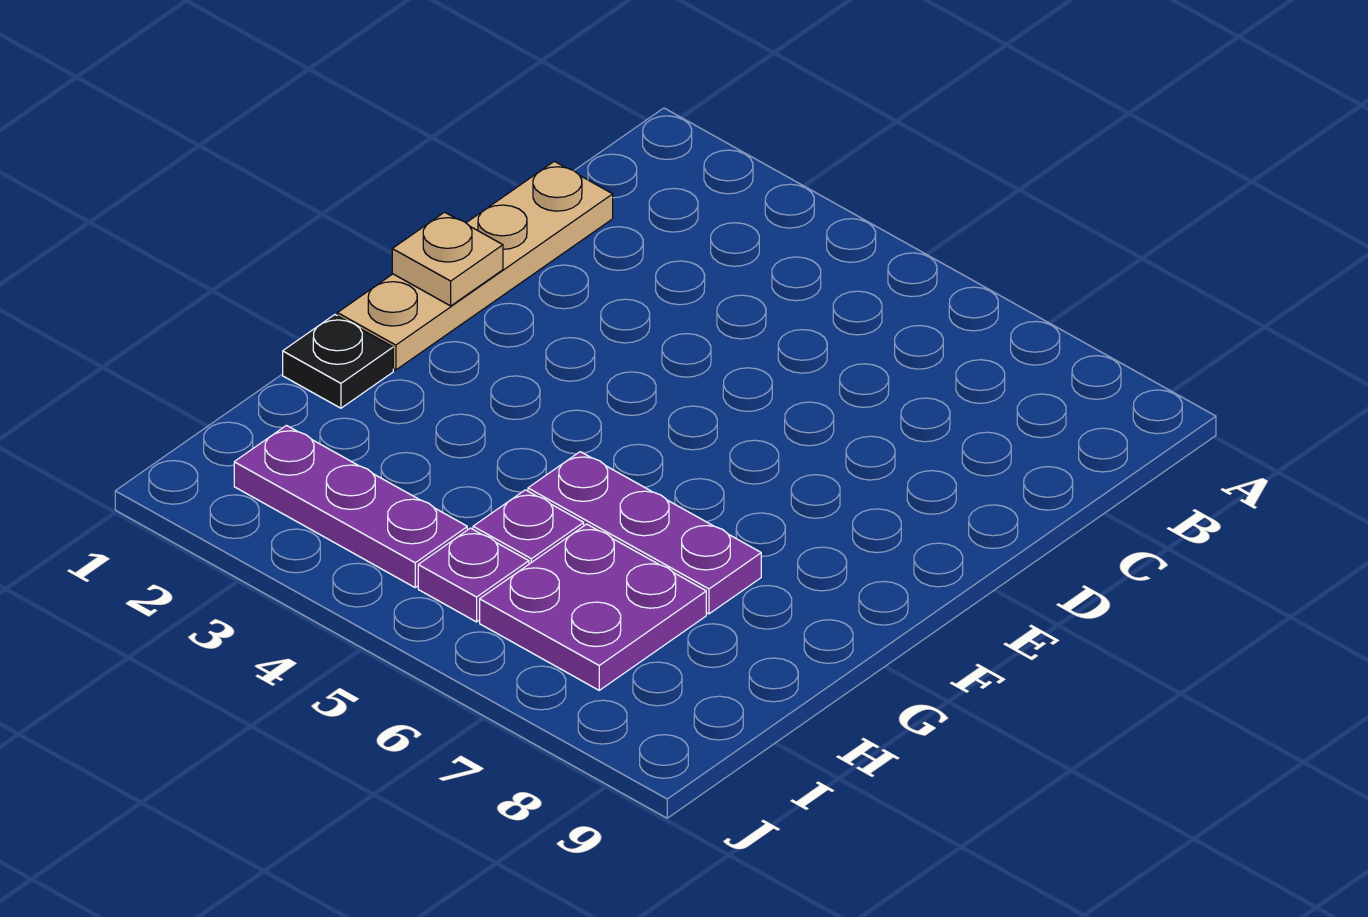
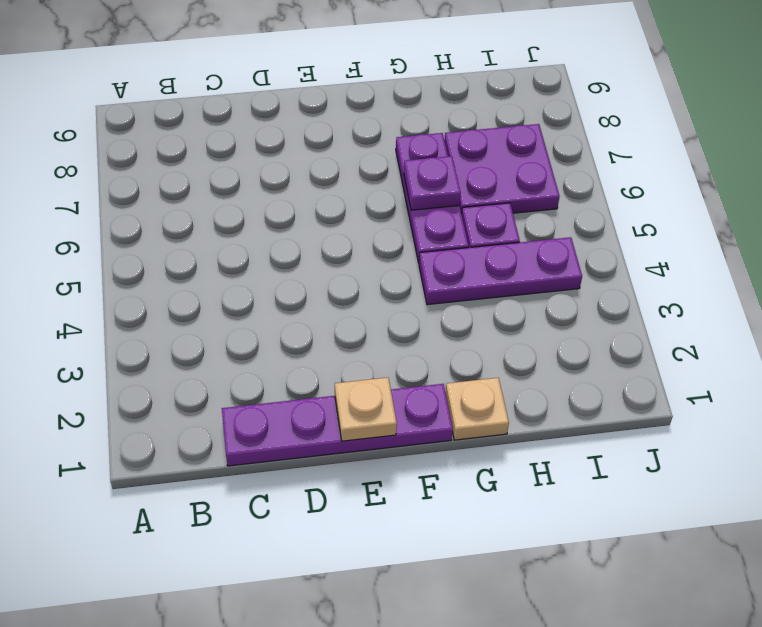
tan plate C1:F1 level 1 -> purple plate C1:F1 level 1
black plate G1 level 1 -> tan plate G1 level 1
purple plate I2:I4 level 1 -> purple plate G4:I4 level 1
purple plate I5 level 1 -> purple plate G6 level 2

